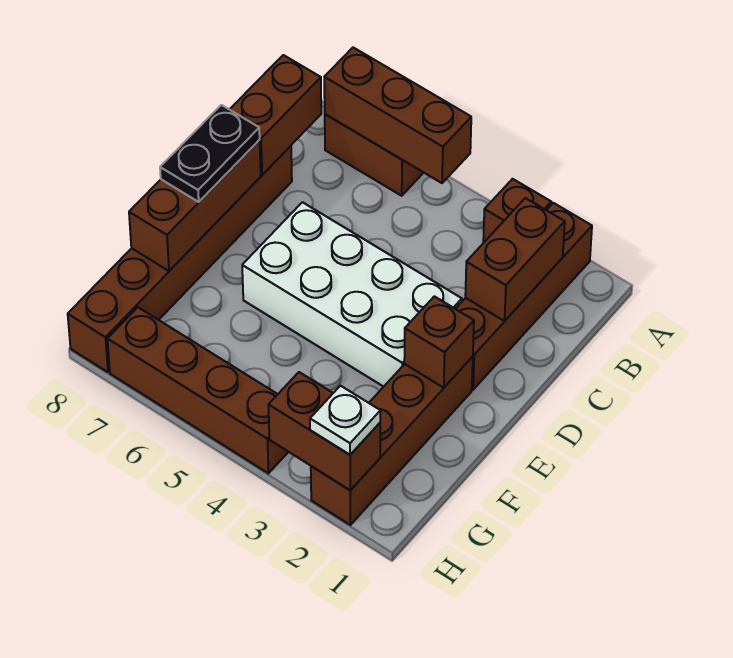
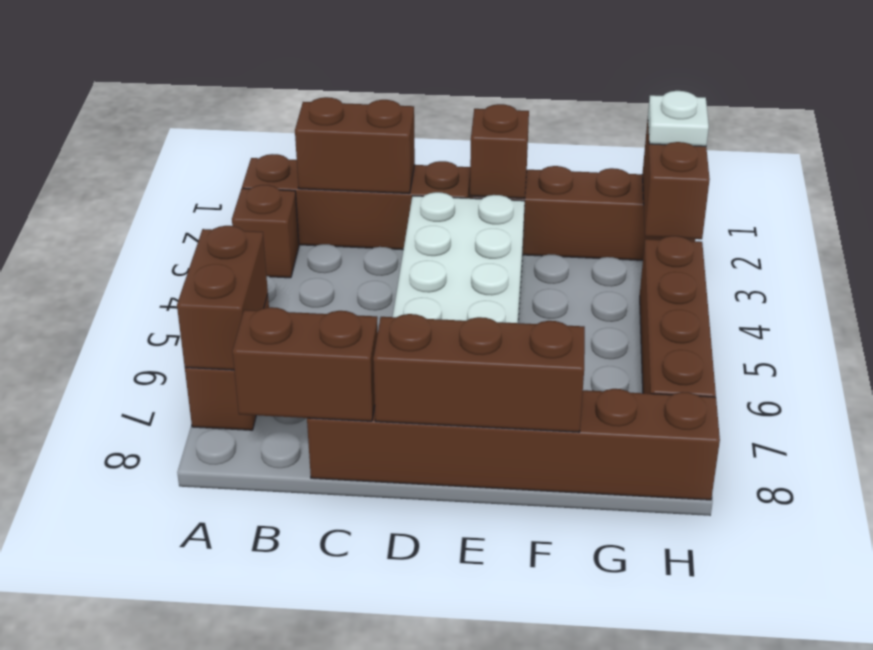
brown brick A5:A7 level 2 -> brown brick A6:A7 level 2
black plate D8:E8 level 3 -> none

